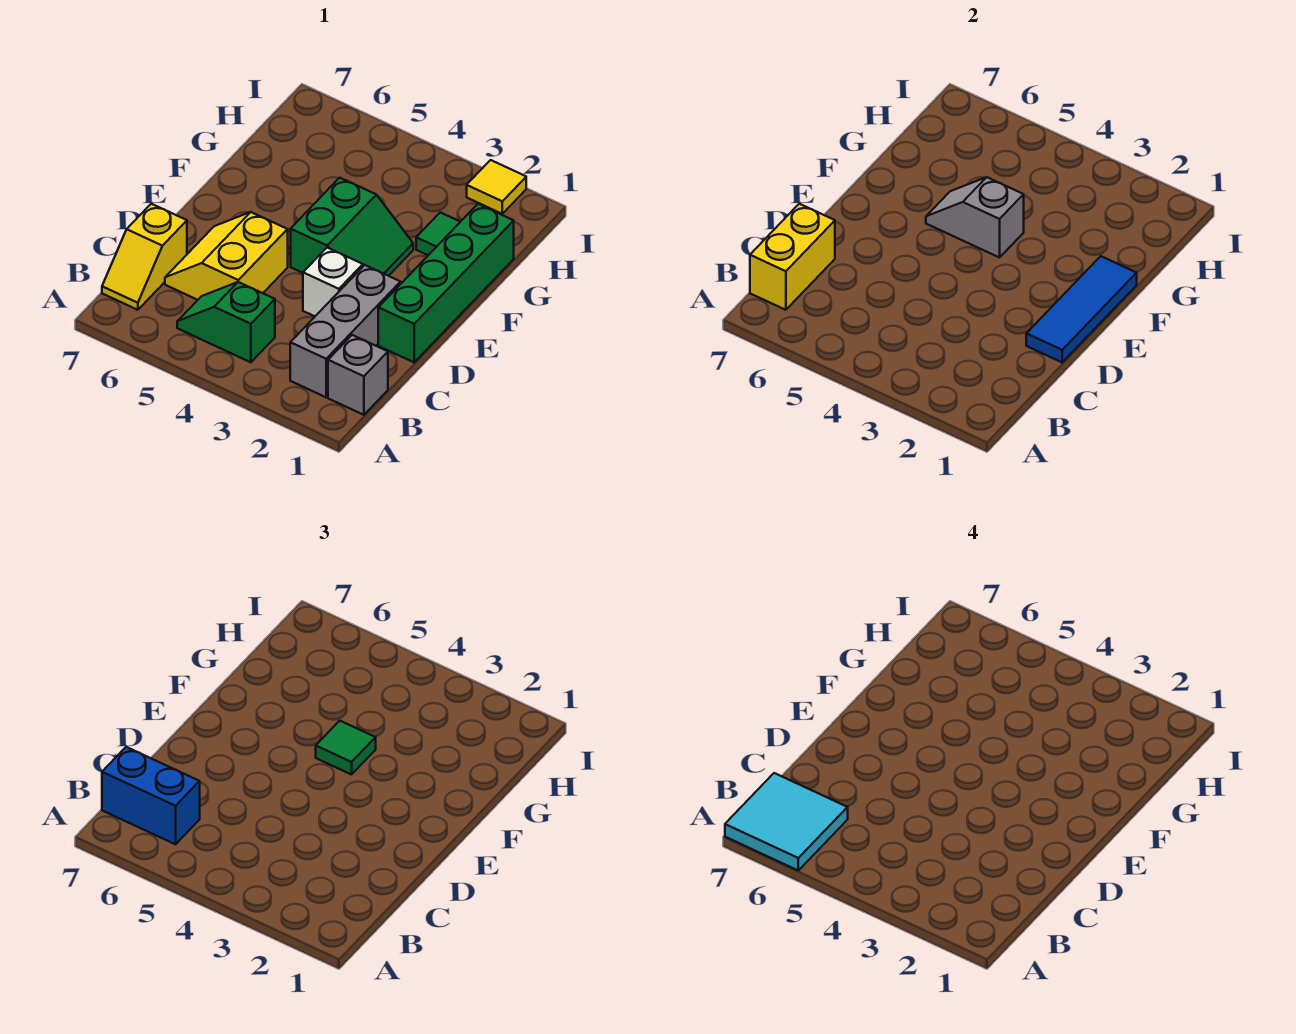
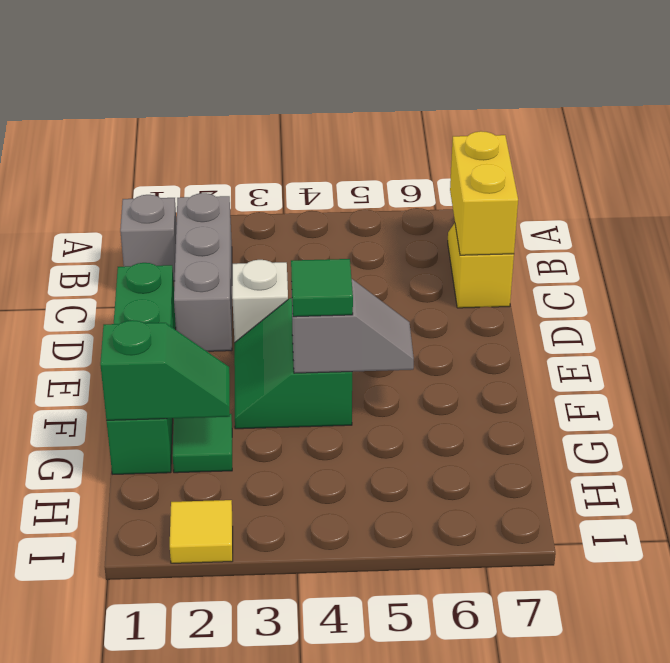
cyan tile A6:B7 level 4 -> none
green slope B4:B5 level 1 top 4 -> green slope G1:G2 level 2 top 1
blue brick B6:B7 level 3 -> none
yellow slope C5:D6 level 1 top 5 -> none
blue tile D1:F1 level 2 -> none

